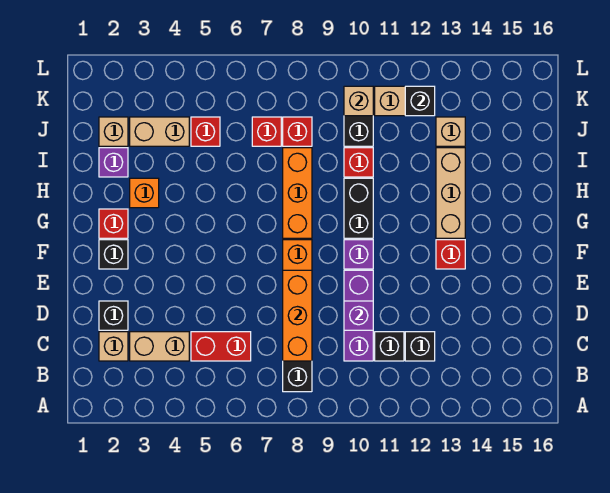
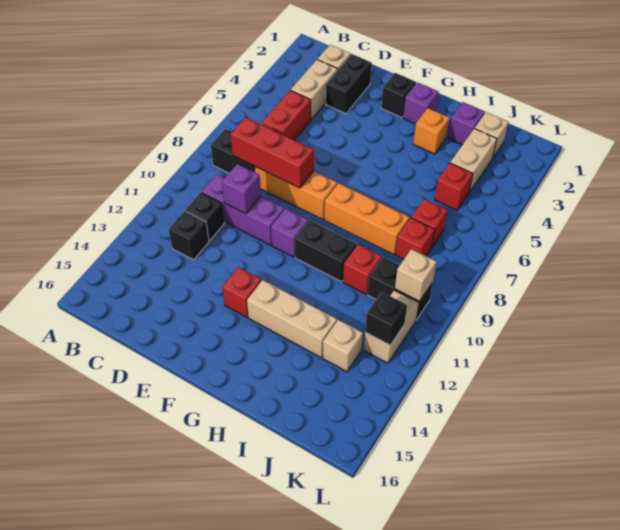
orange brick C8:E8 level 2 -> red brick C8:E8 level 2
black brick D2 level 1 -> black brick D2:D3 level 1
red brick G2 level 1 -> purple brick G2 level 1

